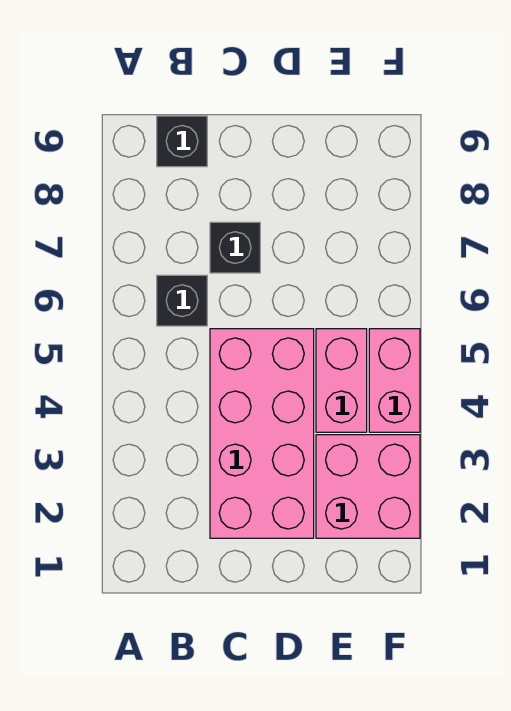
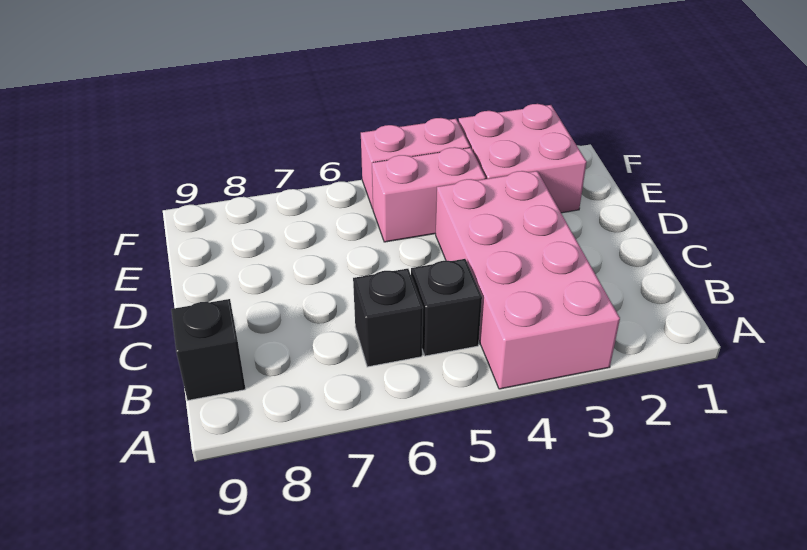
pink brick C2:D5 level 1 -> pink brick A3:D4 level 1
black brick C7 level 1 -> black brick B5 level 1

